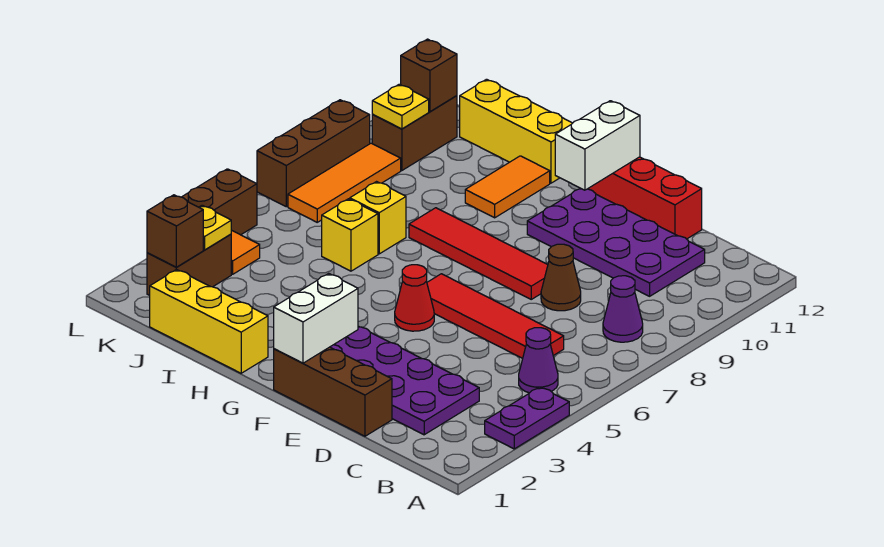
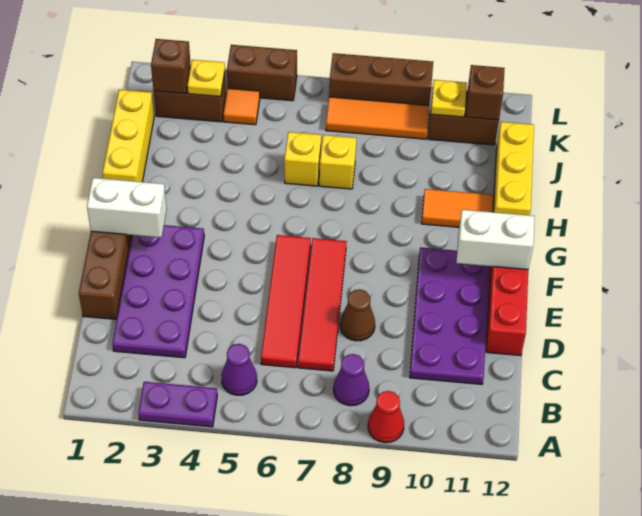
red tile E8:H8 level 1 -> red tile C7:F7 level 1
red cone F5 level 1 -> red cone A9 level 1

